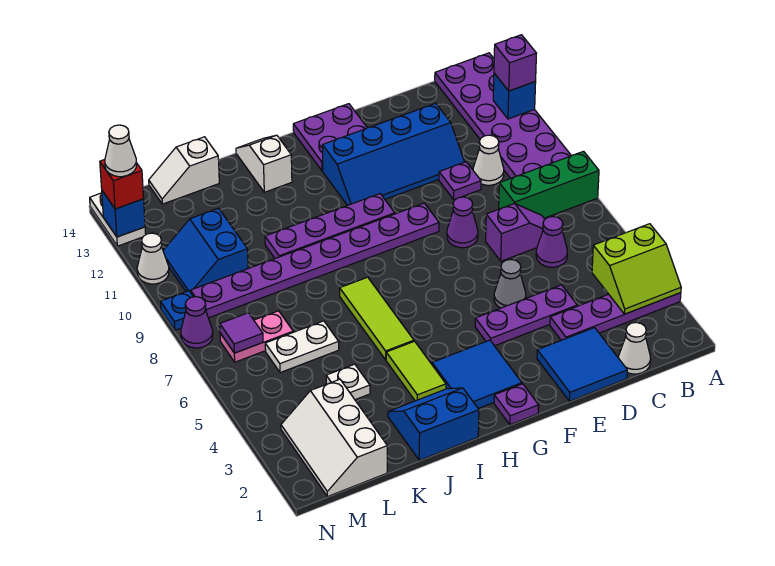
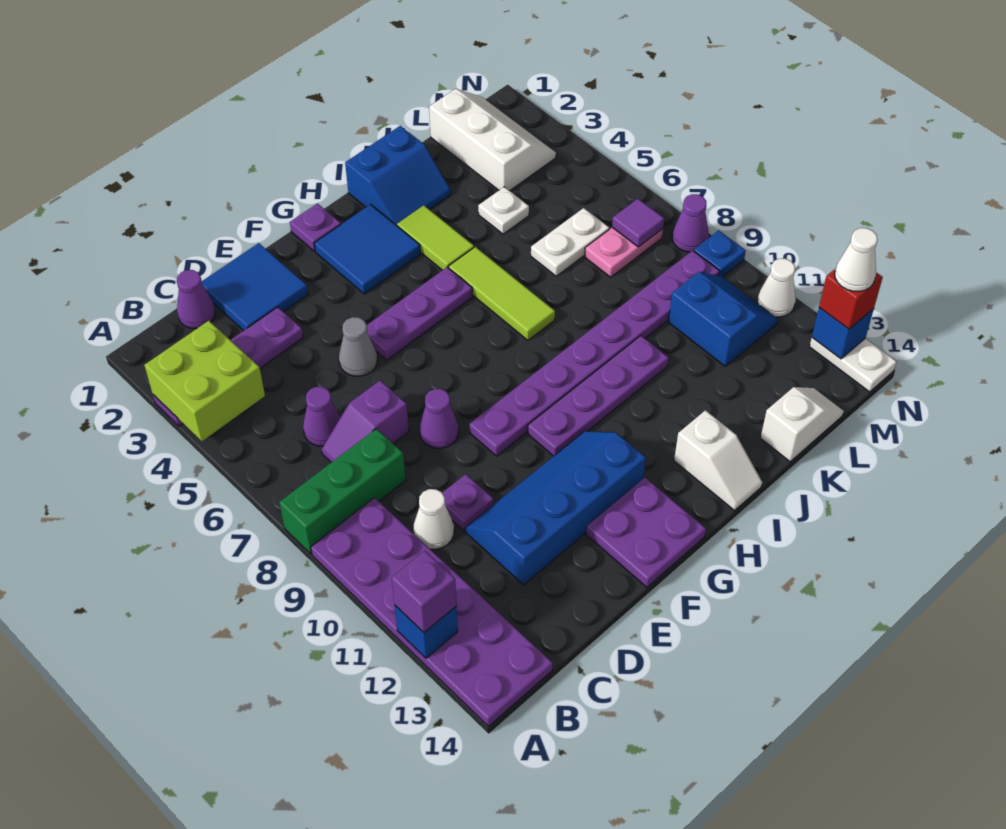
lime slope A3:B4 level 2 top 4 -> lime brick A3:B4 level 2
white cone C1 level 1 -> purple cone C1 level 1
purple plate D4:F4 level 1 -> purple plate F5:H5 level 1

